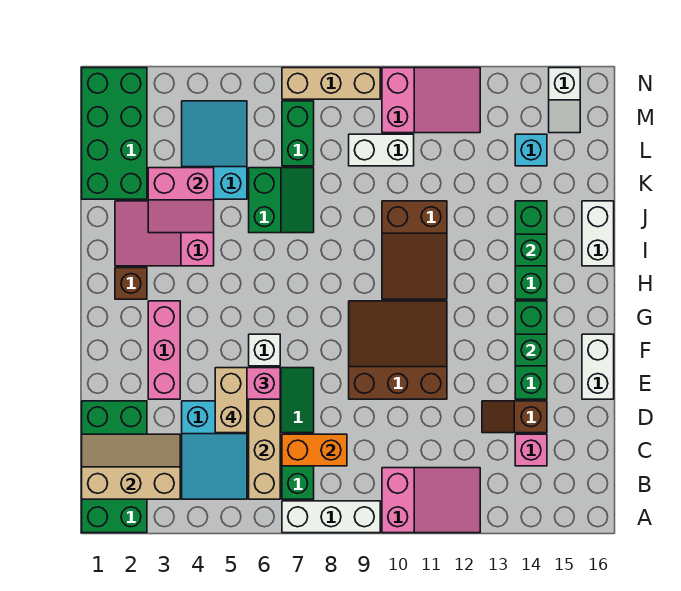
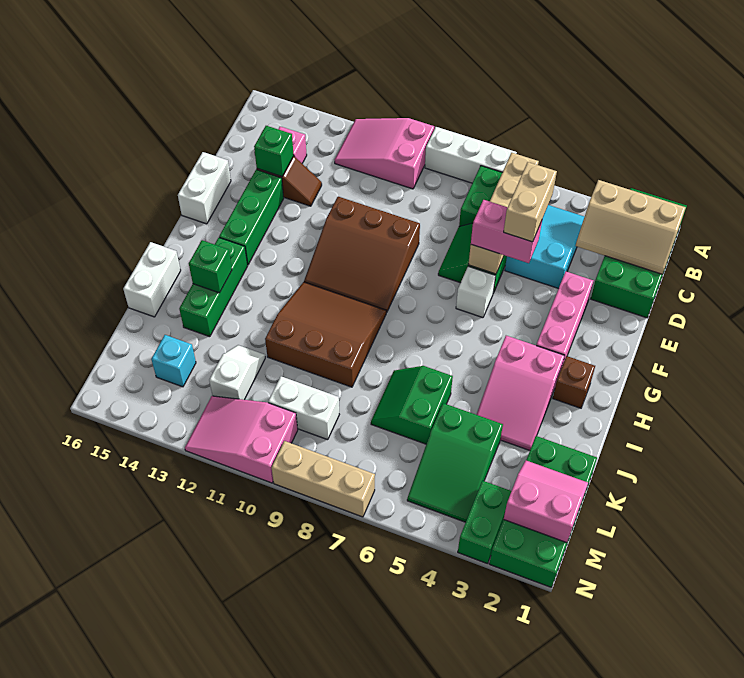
orange brick C7:C8 level 2 -> none
green brick F14 level 2 -> green brick D14 level 2
brown slope H10:J11 level 1 top J -> brown slope H9:J11 level 1 top J
pink slope I2:J4 level 1 top 4 -> pink slope H3:J4 level 1 top H
pink slope J3:K4 level 2 top K -> pink slope L1:M2 level 2 top M
cyan slope K4:M5 level 1 top K -> green slope K4:M5 level 1 top K
green brick L7:M7 level 1 -> green brick M3:N3 level 1
white slope M15:N15 level 1 top N -> white slope K12:L12 level 1 top L

